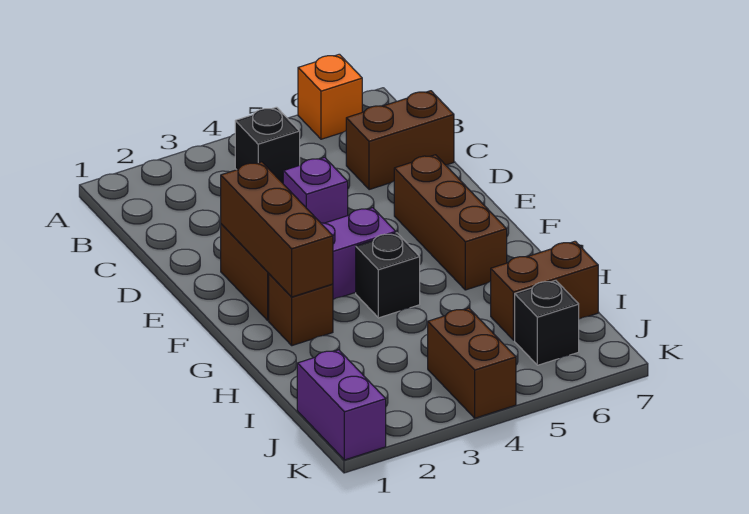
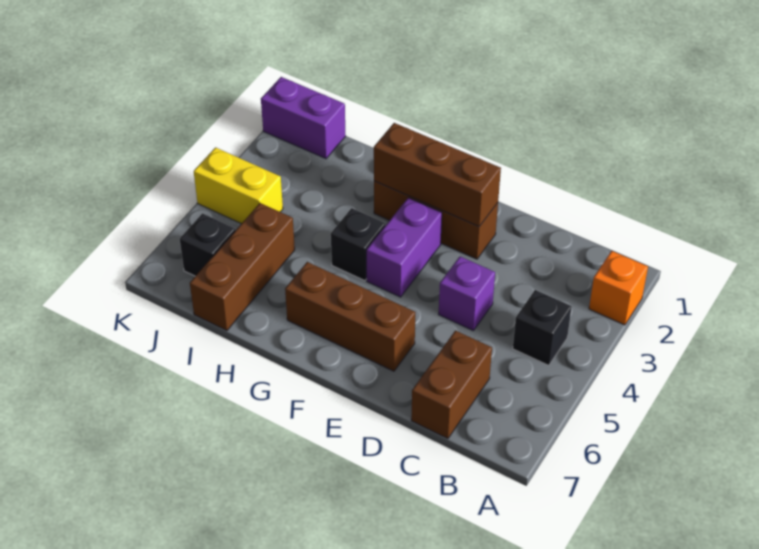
orange brick A6 level 1 -> orange brick A2 level 1
brown brick I6:I7 level 1 -> brown brick I5:I7 level 1
brown brick J4:K4 level 1 -> yellow brick J4:K4 level 1

